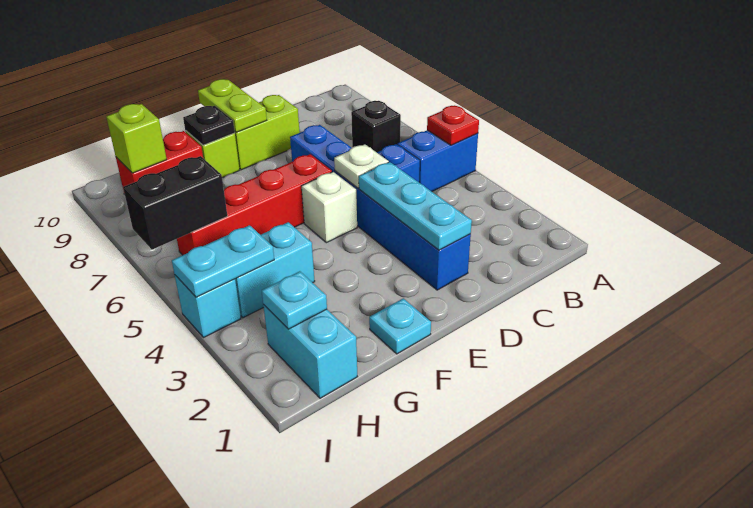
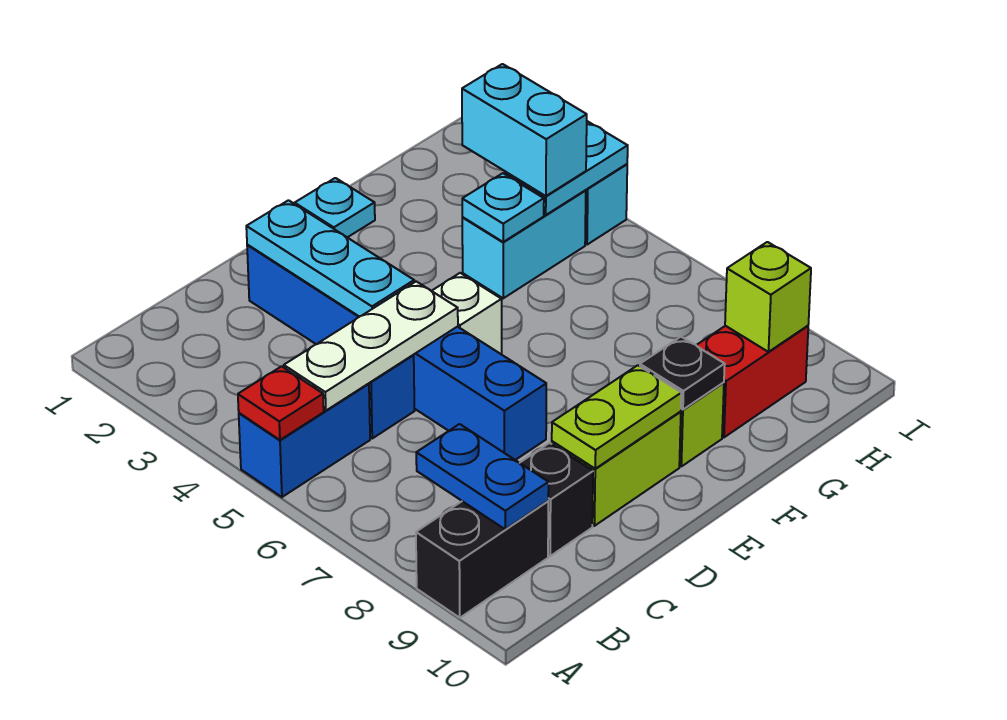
black brick B7 level 1 -> black brick C9 level 1
none -> blue plate B8:B9 level 2
white plate D5 level 2 -> white plate B5:D5 level 2
red brick E6:H6 level 1 -> none
lime plate E9:E10 level 2 -> lime plate D9:E9 level 2
cyan brick H1:H2 level 1 -> cyan brick H3:H4 level 3
cyan plate H2 level 2 -> cyan plate G4 level 2
black brick H6:I6 level 2 -> black brick A9:B9 level 1

